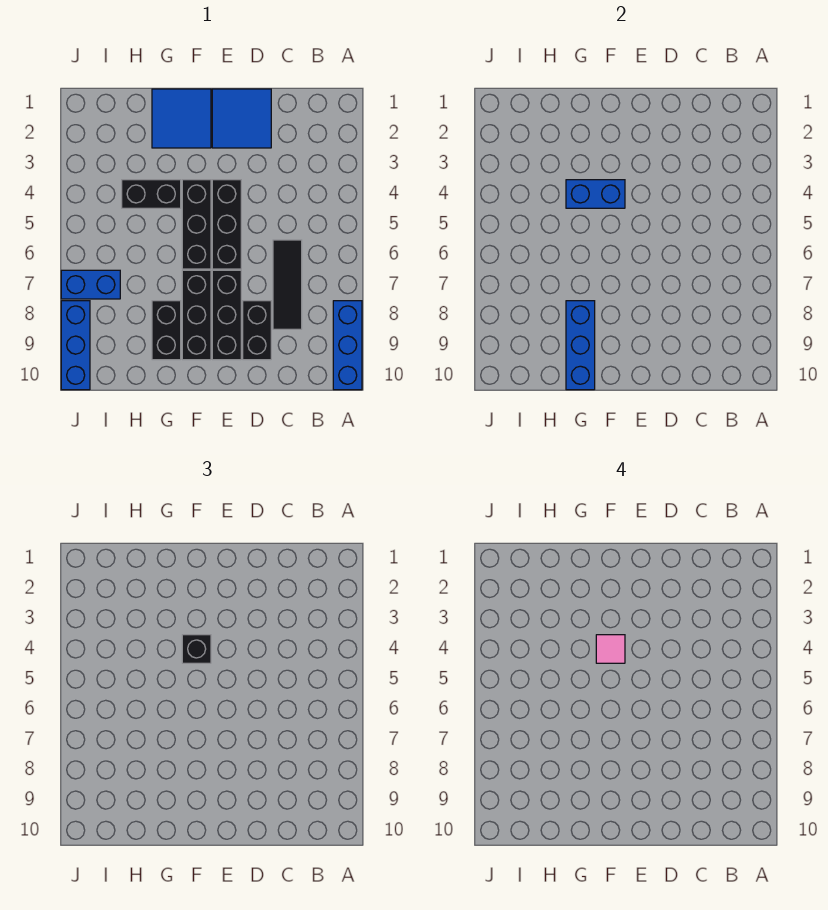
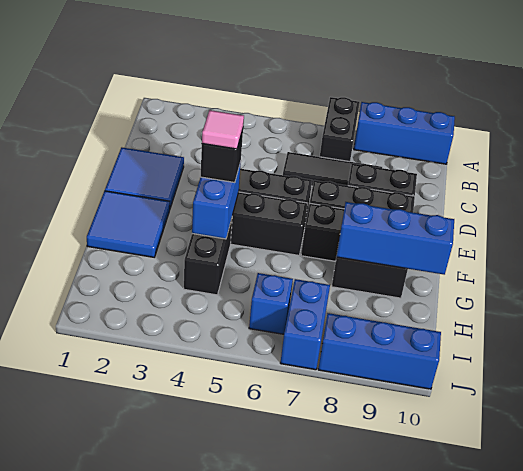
none -> black brick A7:B7 level 1
none -> blue brick I6 level 1

